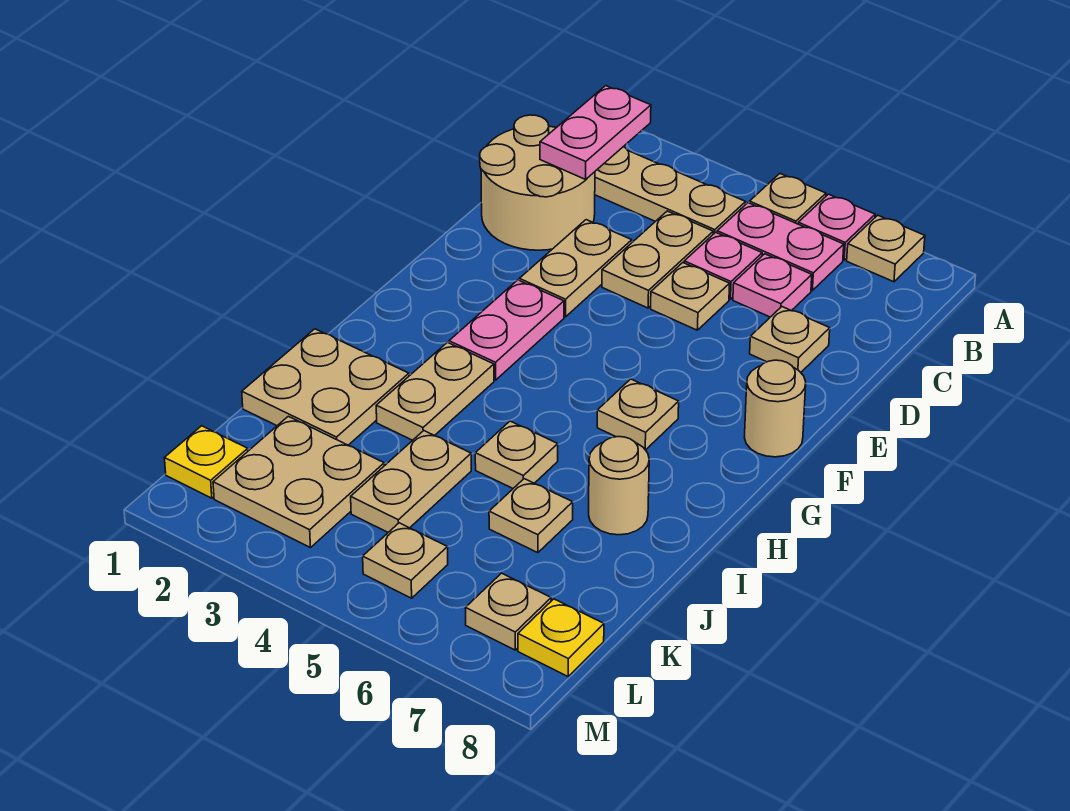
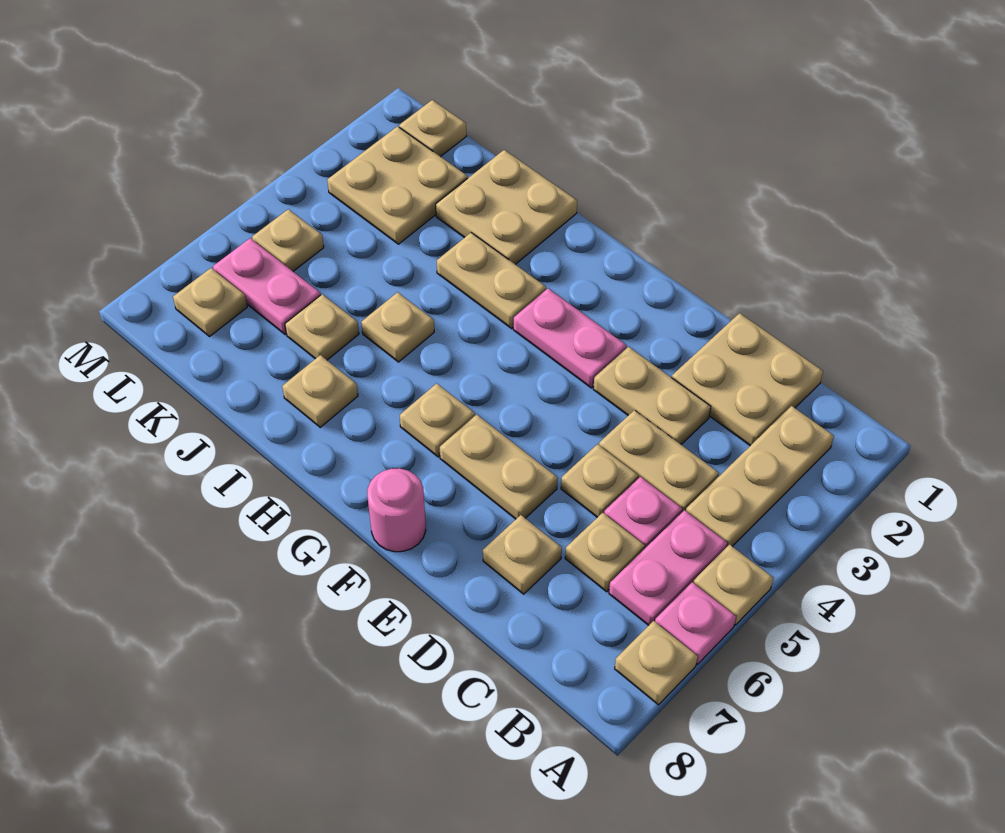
pink plate B2:C2 level 2 -> pink plate K6:L6 level 1
tan round brick C1:D2 level 1 -> tan plate C1:D2 level 1
pink plate C6 level 1 -> tan plate C6 level 1
tan round brick F8 level 1 -> pink round brick F8 level 1
tan round brick I7 level 1 -> tan plate I7 level 1
tan plate J4:K4 level 1 -> tan plate E6:F6 level 1
yellow plate L1 level 1 -> tan plate L1 level 1
yellow plate L8 level 1 -> none

